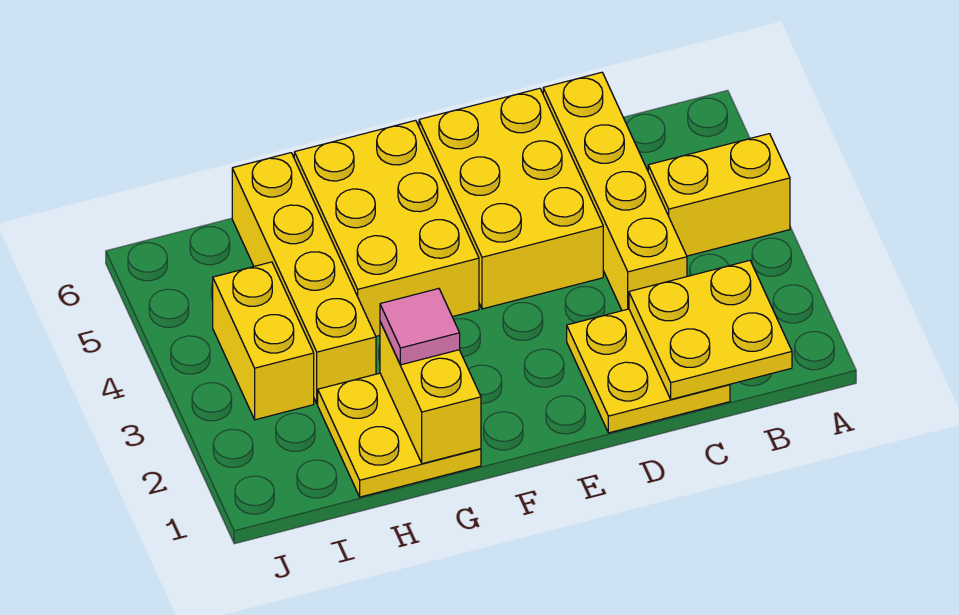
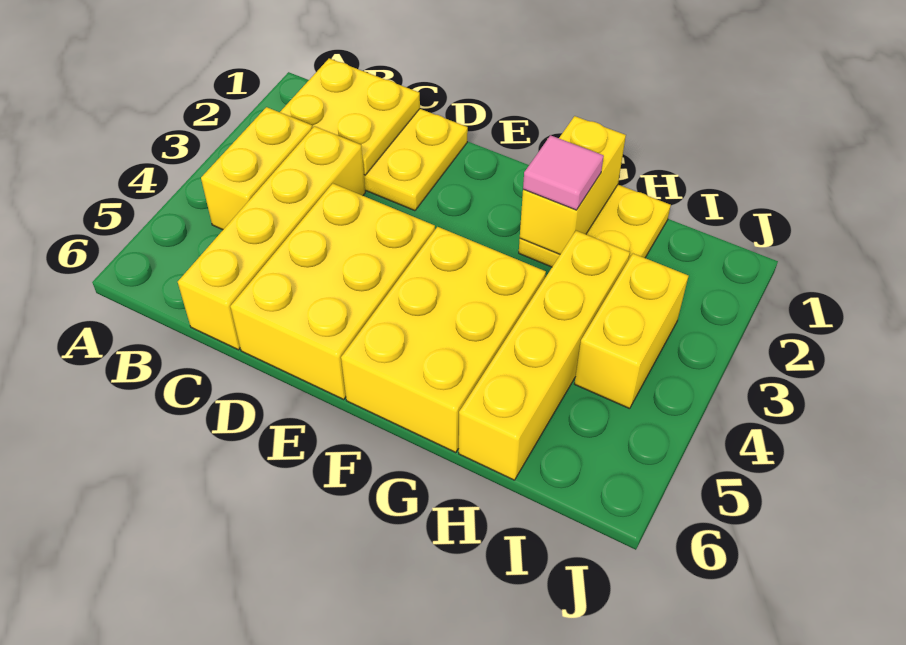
yellow brick A4:B4 level 1 -> yellow brick B3:B4 level 1

